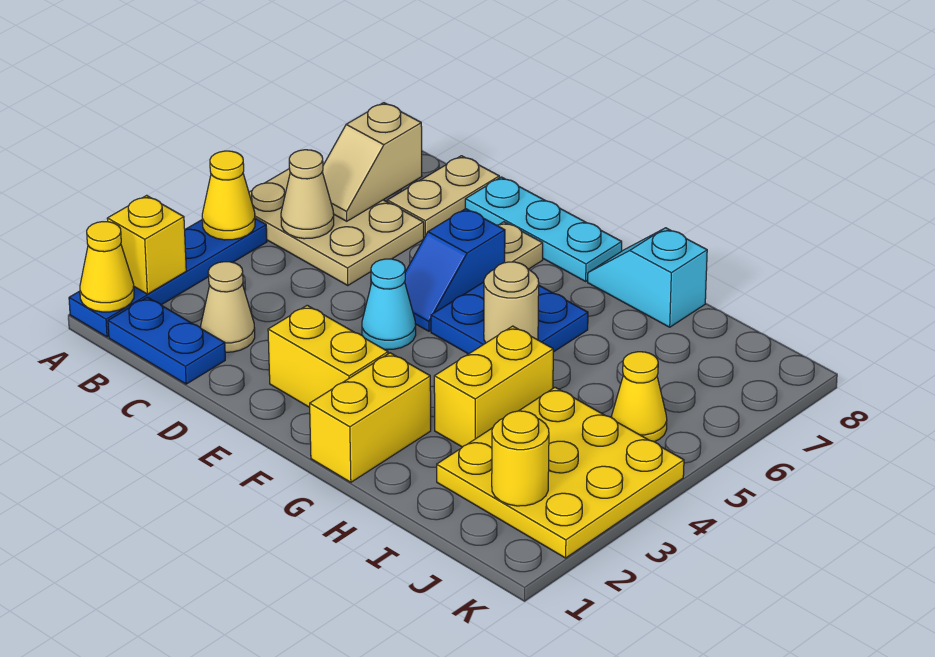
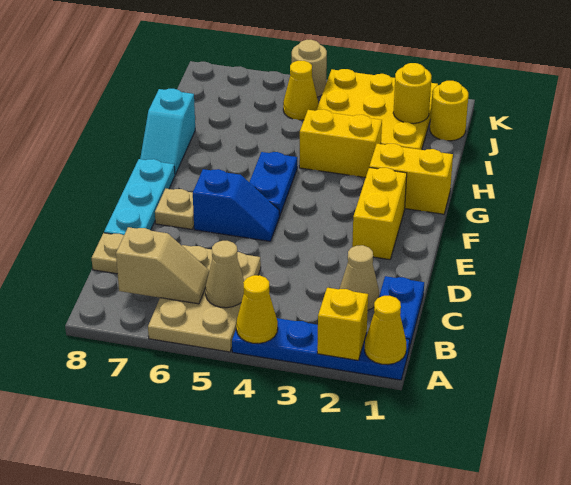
cyan cone E4 level 1 -> none
blue plate F5:G6 level 1 -> blue plate F5:G5 level 1
tan round brick G5 level 2 -> tan round brick K5 level 1
none -> yellow round brick J1 level 1

